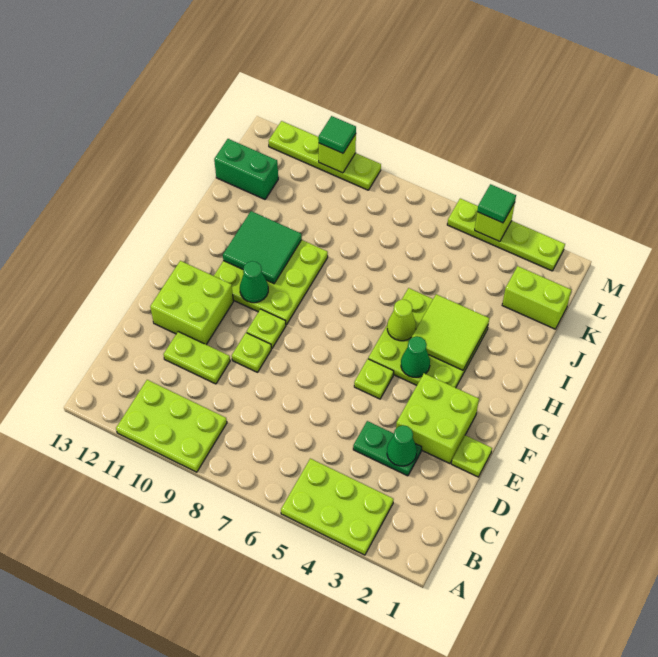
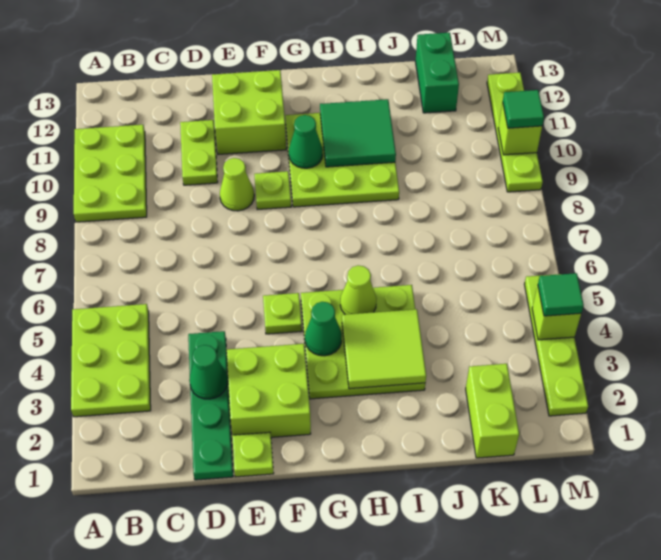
green plate D3:D4 level 1 -> green plate D1:D4 level 1
lime plate E9 level 1 -> lime cone E9 level 1

